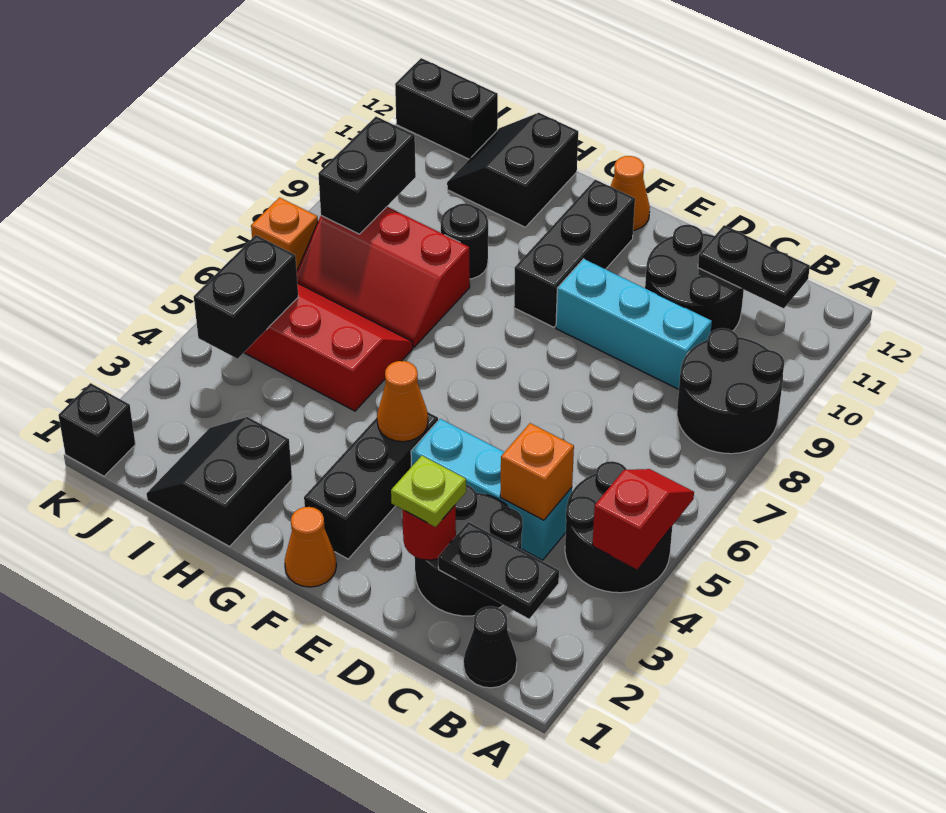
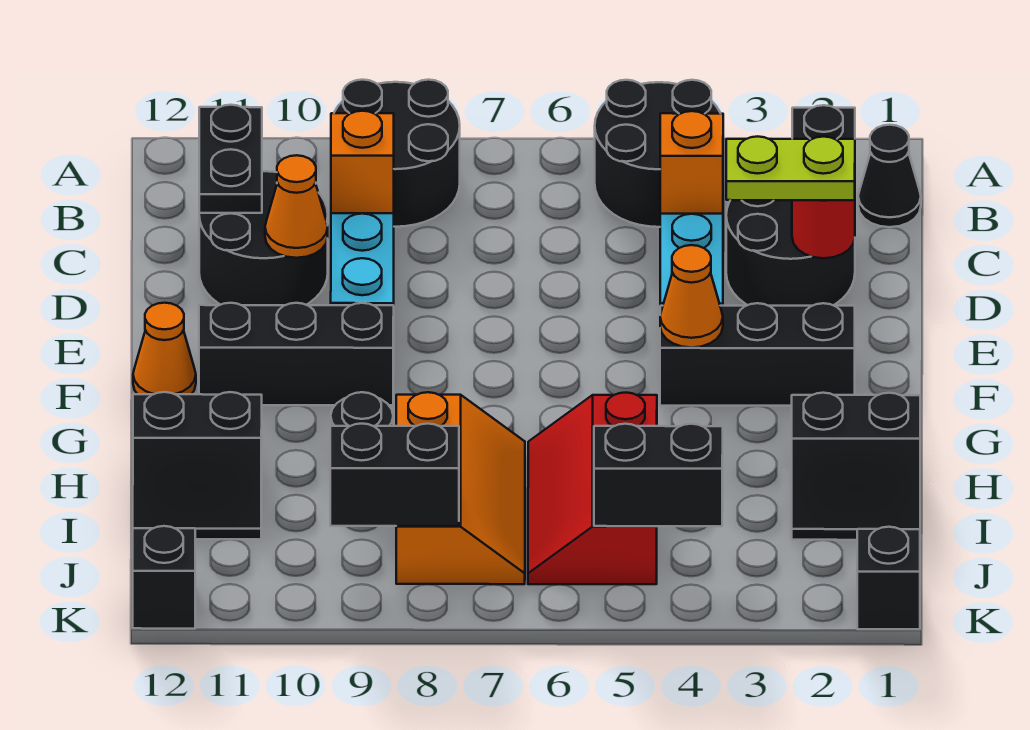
red slope A4:A5 level 2 top 4 -> none
lime plate D2 level 3 -> lime plate D2:D3 level 3
orange cone F1 level 1 -> orange cone D10 level 2
red slope H7:J8 level 1 top 8 -> orange slope H7:J8 level 1 top 8
black brick J12:K12 level 1 -> black brick K12 level 1
orange brick K7 level 1 -> orange brick C9 level 2

